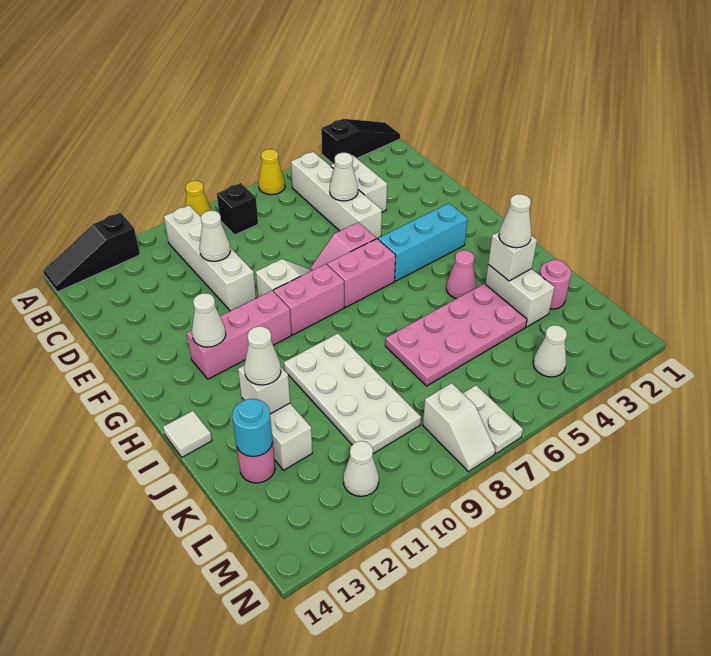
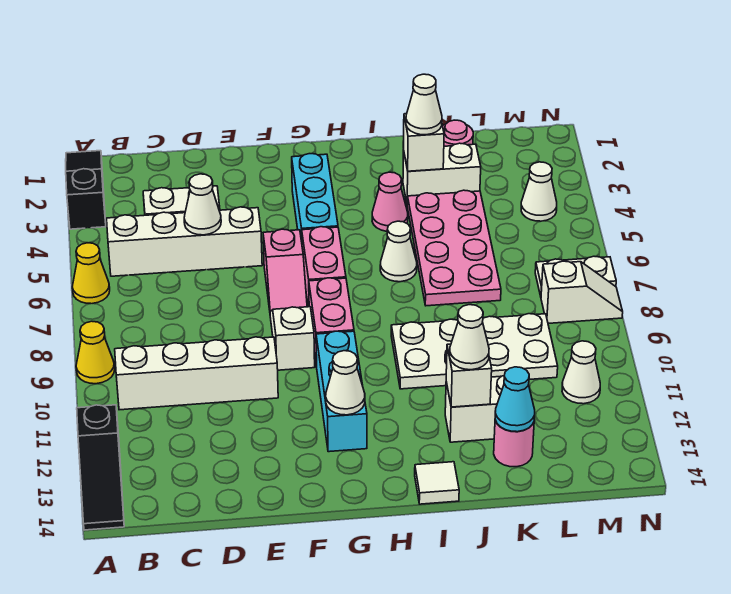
black brick B8 level 1 -> none
white cone D10 level 2 -> white cone I6 level 1
pink brick G10:G12 level 1 -> cyan brick G10:G12 level 1
cyan round brick K13 level 2 -> cyan cone K13 level 2

